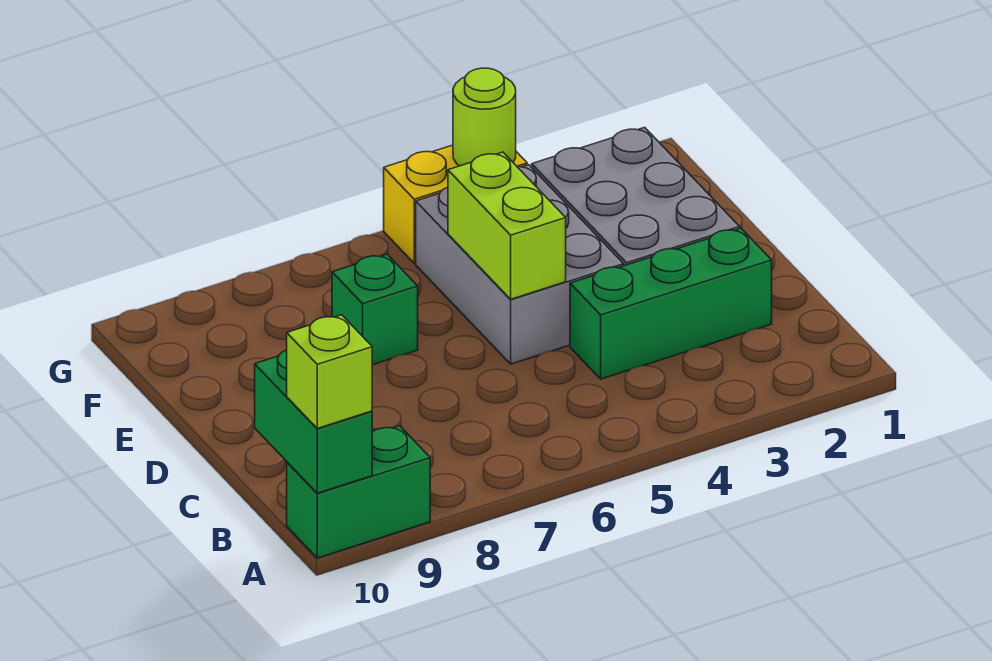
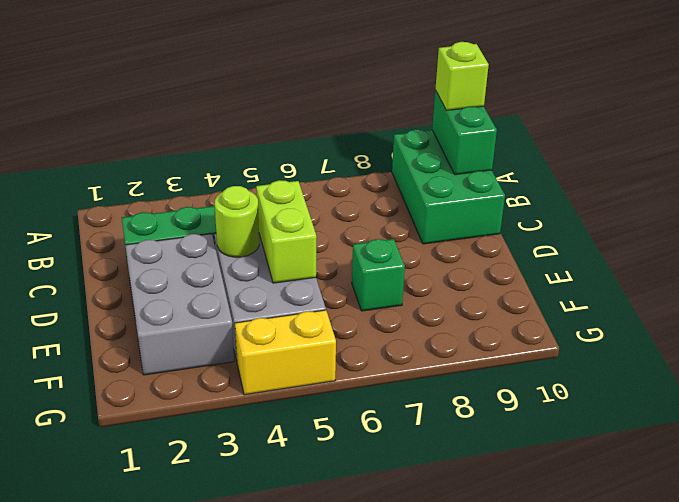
green brick A9:A10 level 1 -> green brick A9:C10 level 1
lime round brick G4 level 2 -> lime round brick D4 level 2

